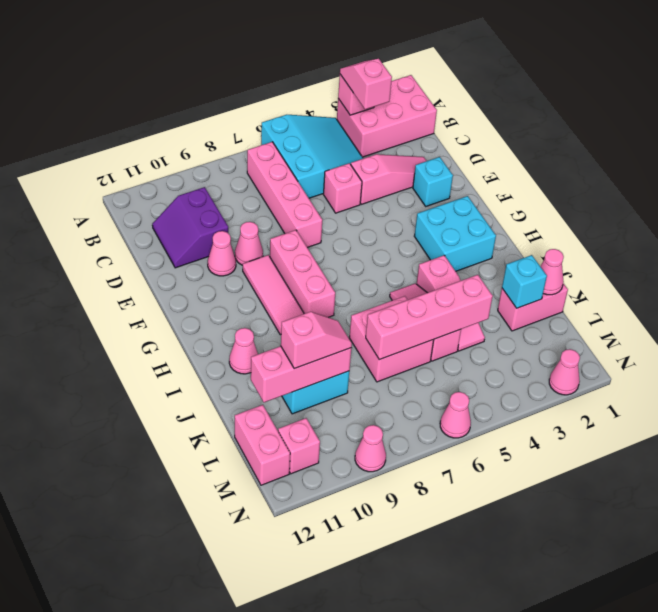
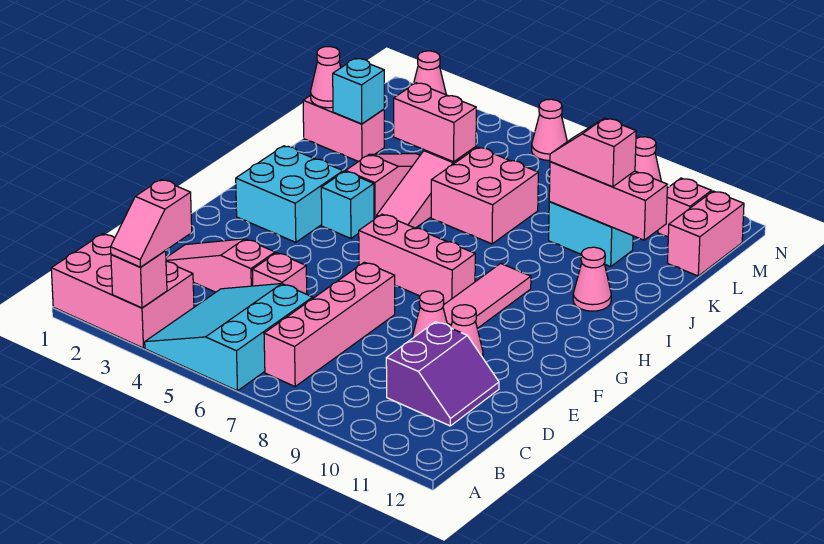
cyan brick E2 level 1 -> cyan brick H4 level 1
pink brick F8:H8 level 1 -> pink brick G6:G8 level 1
pink brick K4:K7 level 2 -> pink brick K4:K5 level 2

